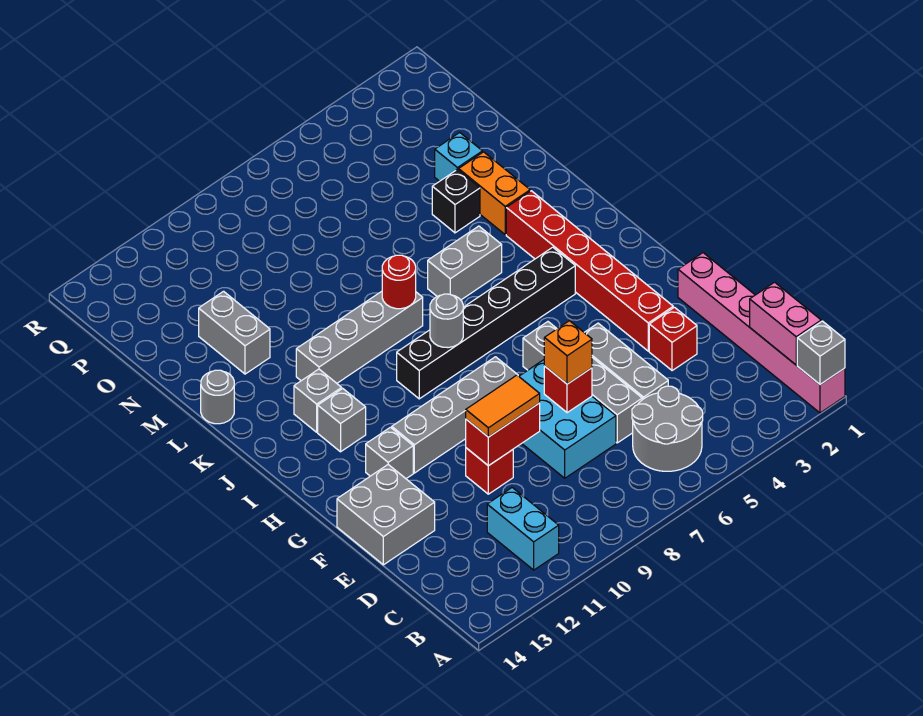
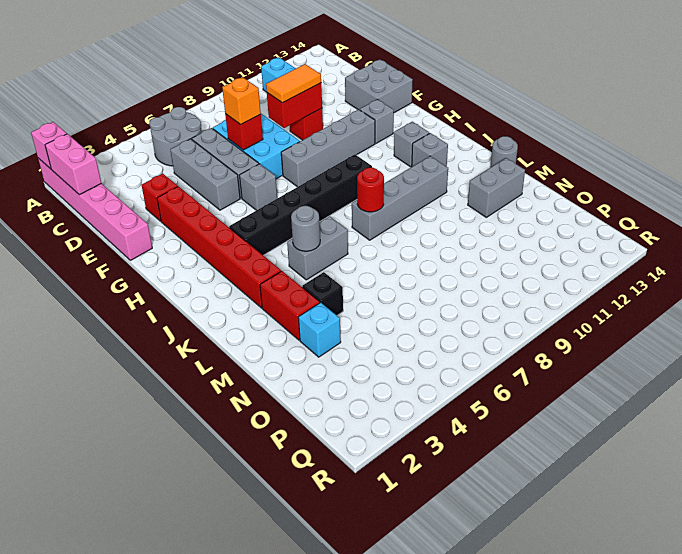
grey brick A1 level 2 -> pink brick A1 level 2
grey round brick I8 level 2 -> grey round brick K5 level 2
orange brick L3:M3 level 1 -> red brick L3:M3 level 1
grey brick M12:N12 level 1 -> grey brick M12:M13 level 1

